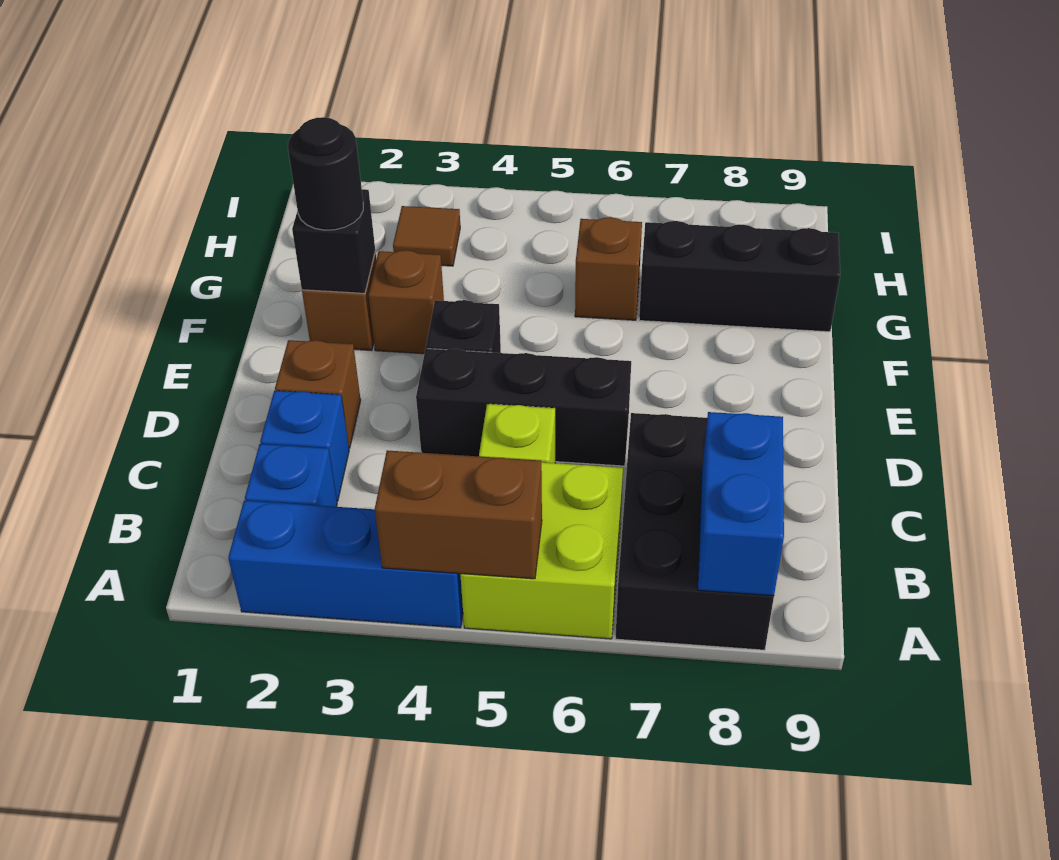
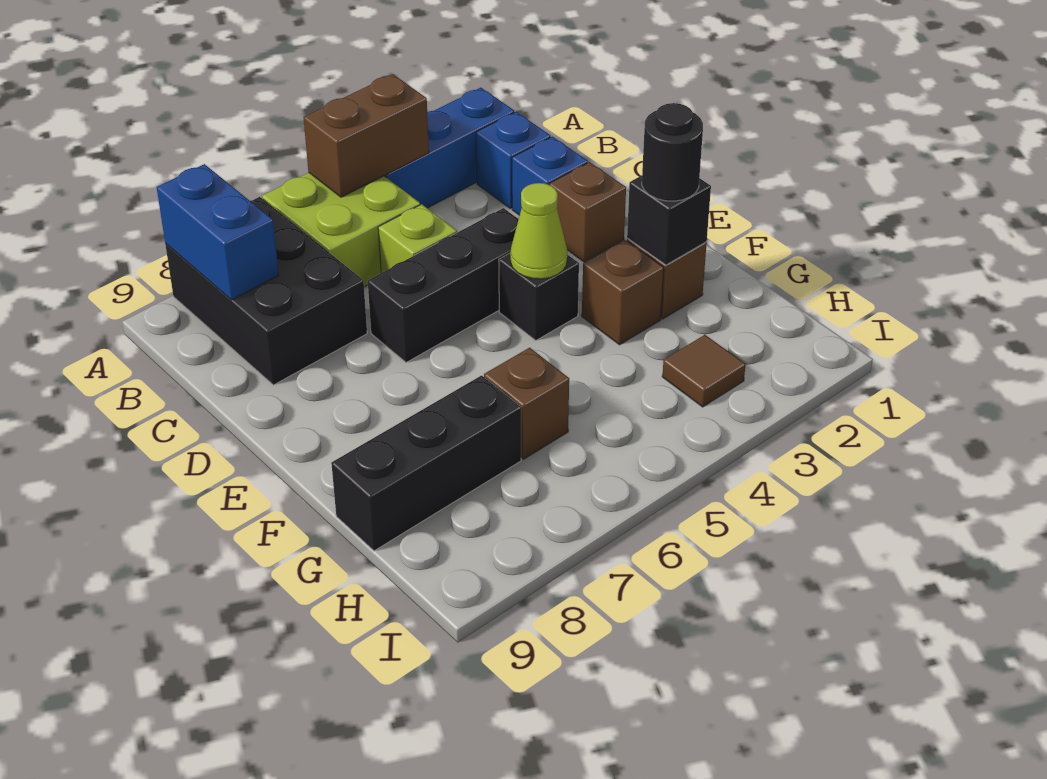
none -> lime cone E4 level 2

